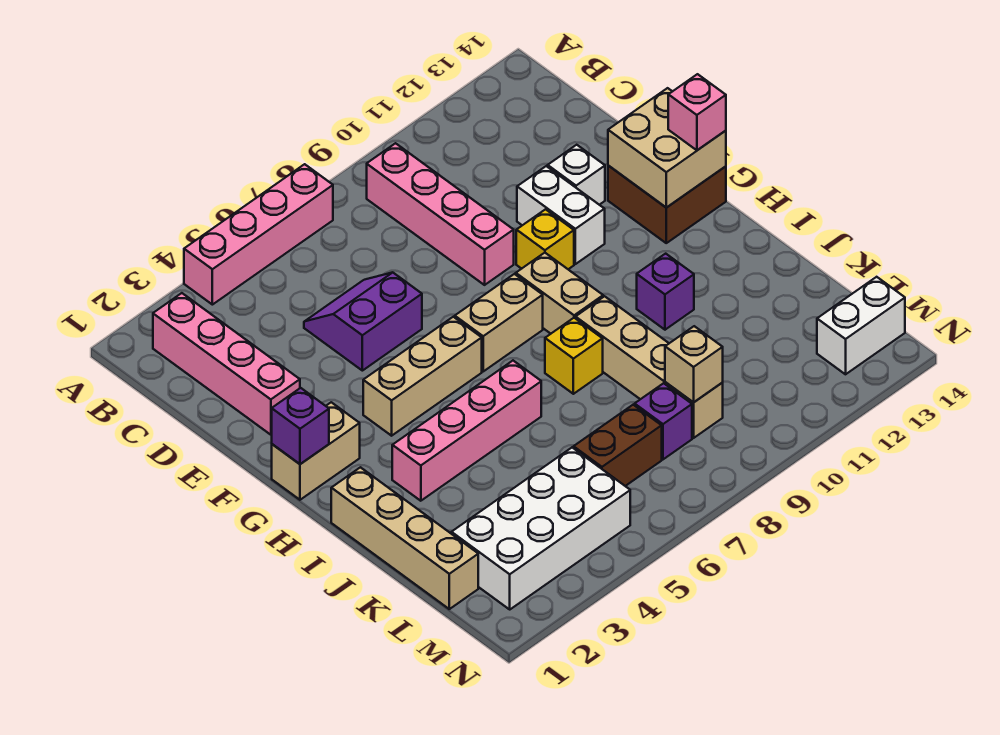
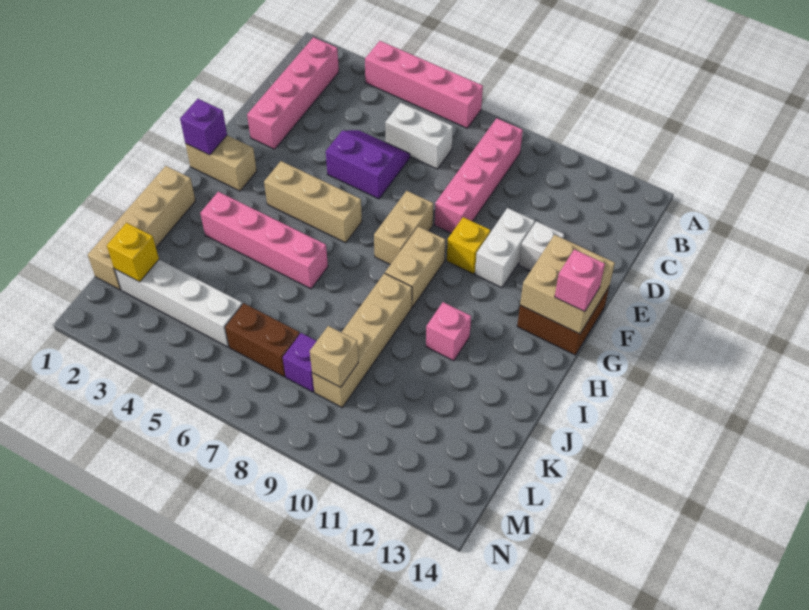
tan brick G7:G8 level 1 -> tan brick F8:G8 level 1
yellow brick I8 level 1 -> yellow brick L2 level 2
purple brick I11 level 1 -> pink brick I11 level 1
white brick L2:M5 level 1 -> white brick L2:L5 level 1
white brick M13:M14 level 1 -> white brick C6:C7 level 1

